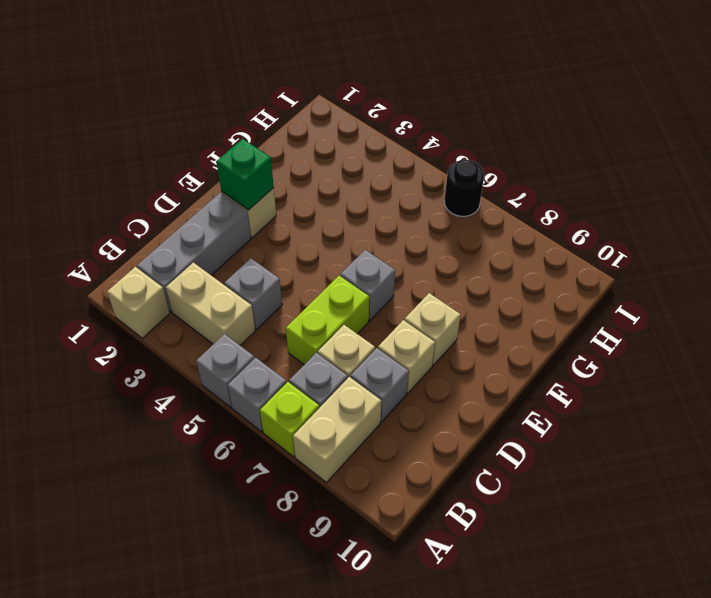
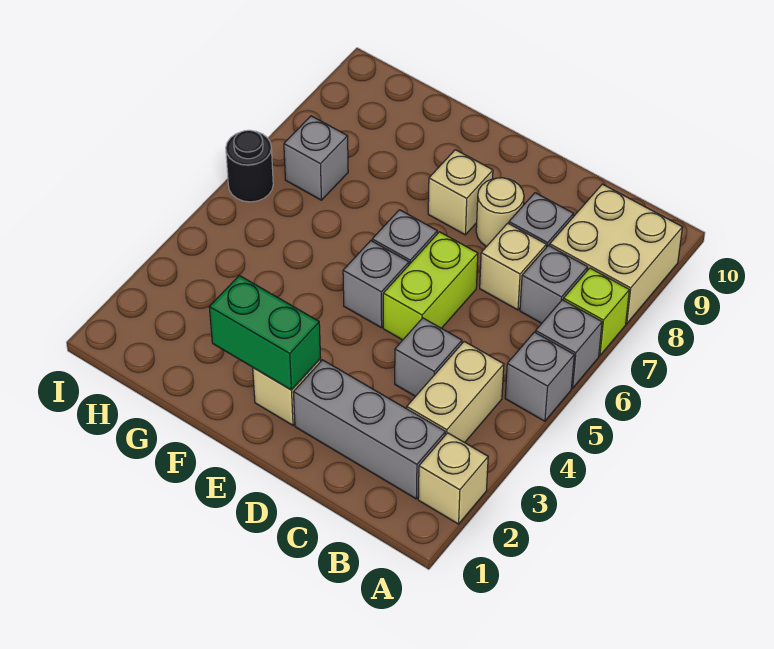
tan brick A8:B8 level 1 -> tan brick A8:B9 level 1
lime brick C6:D6 level 1 -> lime brick D5:D6 level 1
tan brick D8 level 1 -> tan round brick D8 level 1
green brick E2 level 2 -> green brick E2:F2 level 2
none -> grey brick E5 level 1
none -> grey brick H7 level 1

